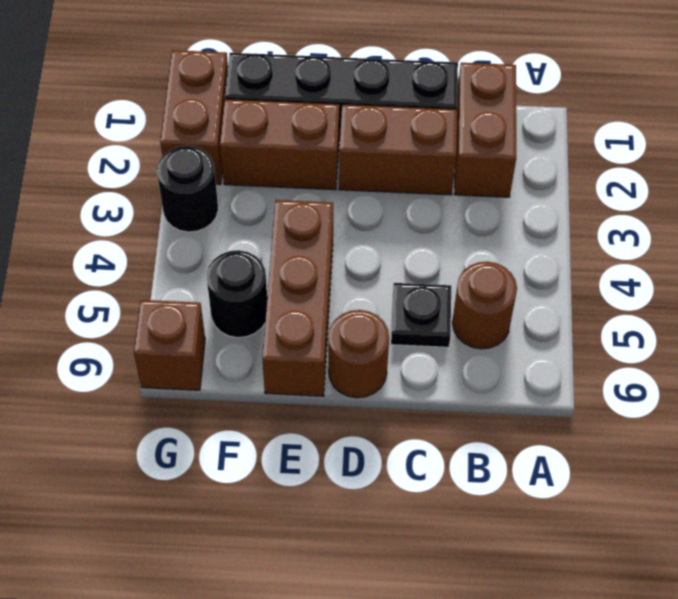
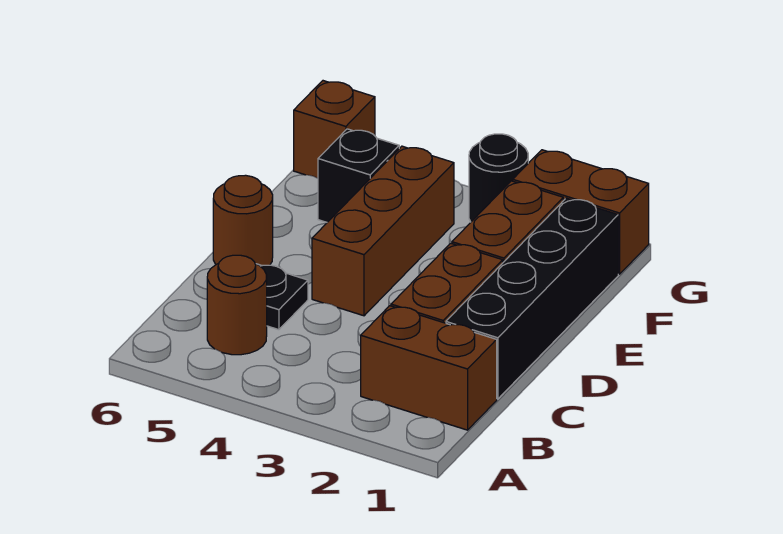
brown brick E4:E6 level 1 -> brown brick D4:F4 level 1
black round brick F5 level 1 -> black brick F5 level 1

